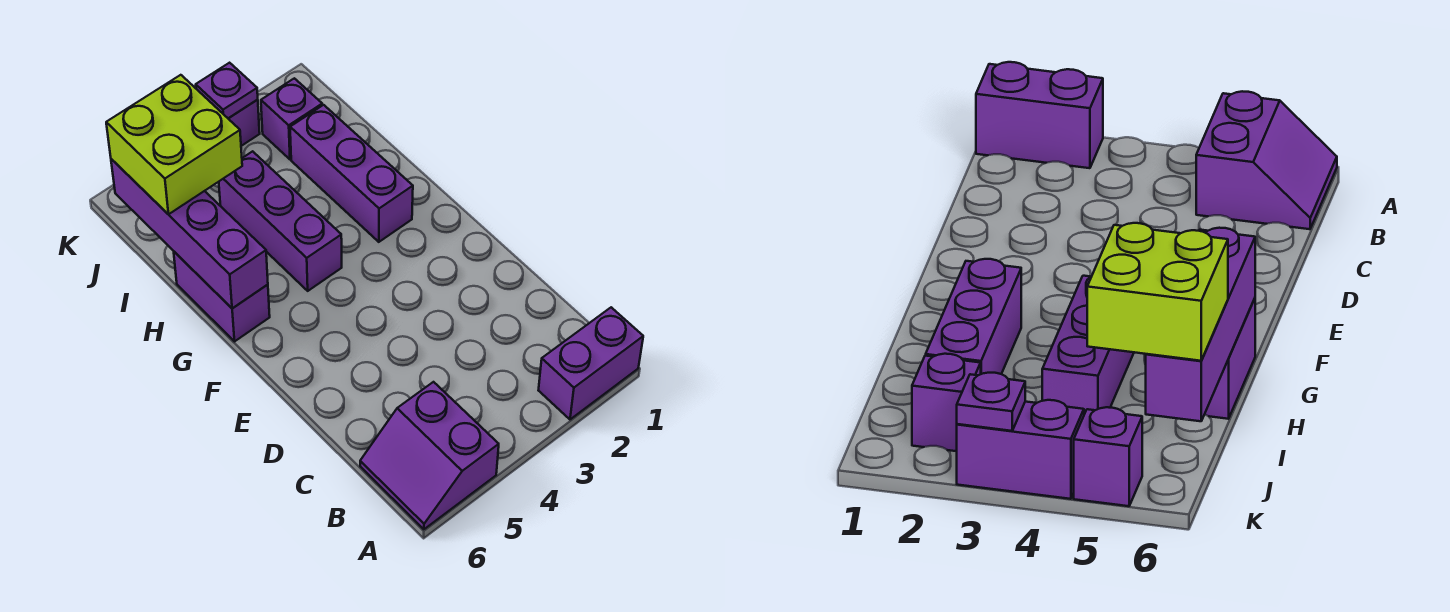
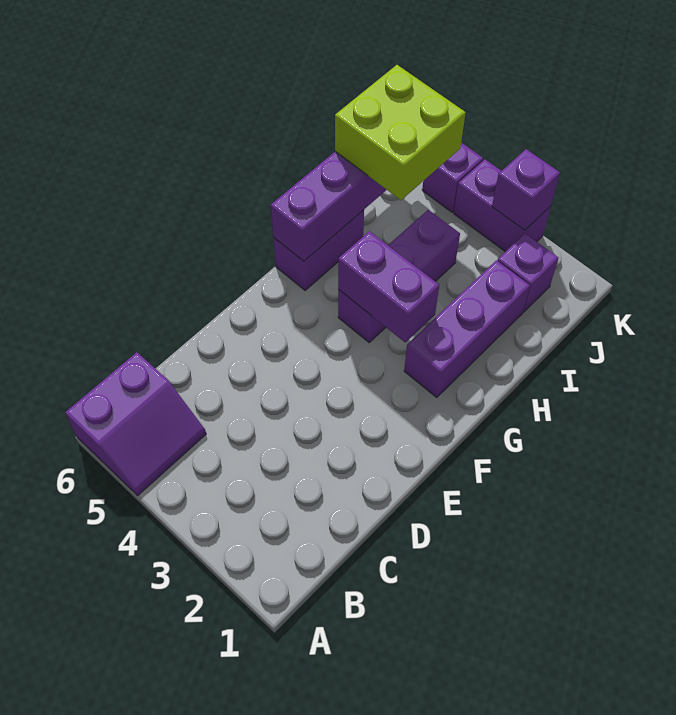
purple brick A1:A2 level 1 -> purple brick G3:G4 level 2
purple slope A5:B6 level 1 top 5 -> purple slope A5:B6 level 1 top 6
purple plate K3 level 2 -> purple brick K3 level 2

